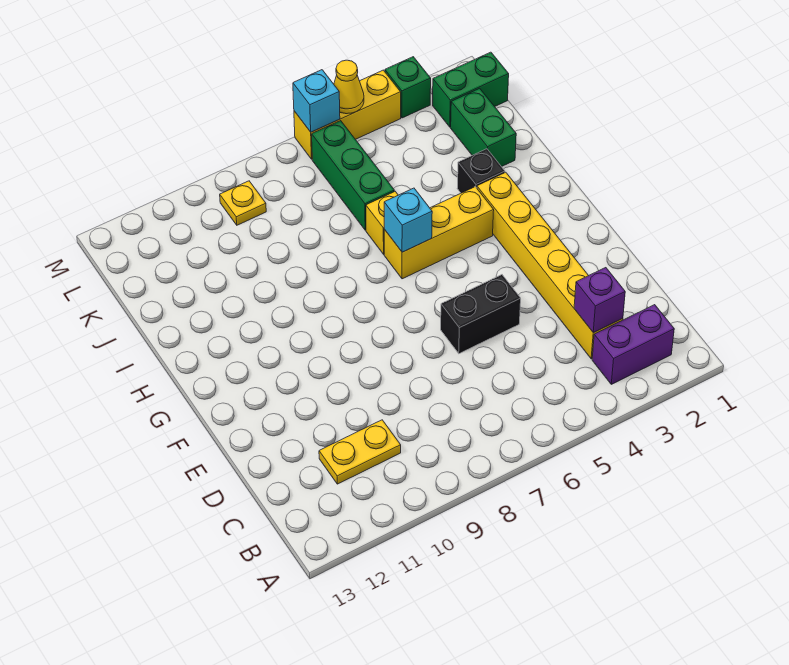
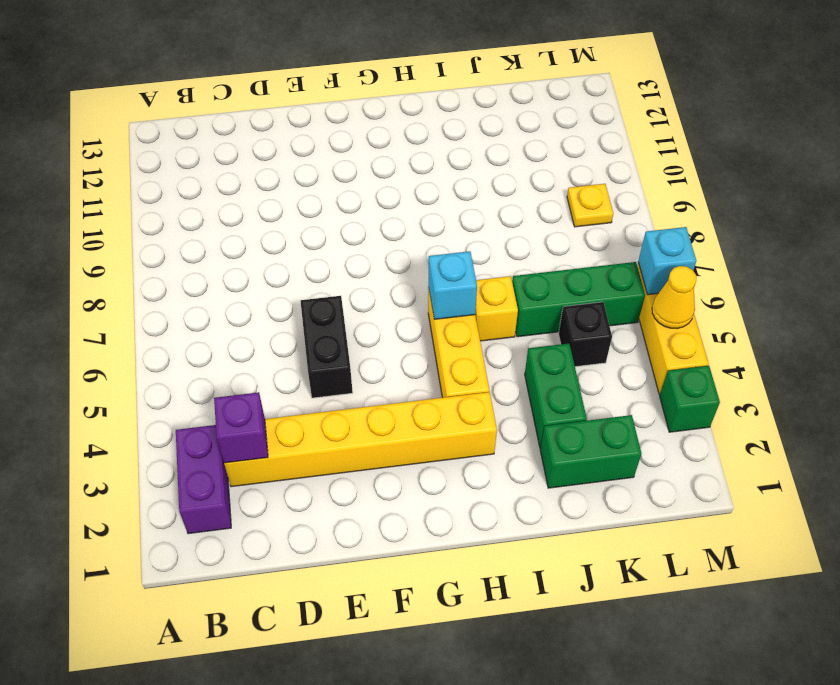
yellow plate C10:C11 level 1 -> none
black brick I3 level 1 -> black brick K5 level 1
green brick L1:L2 level 1 -> green brick J3:J4 level 1

